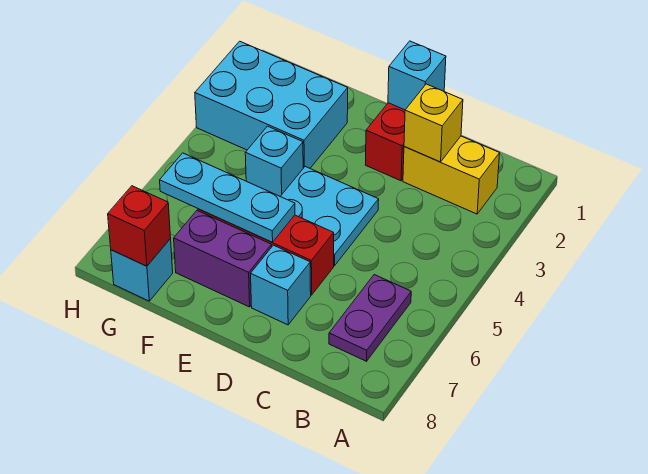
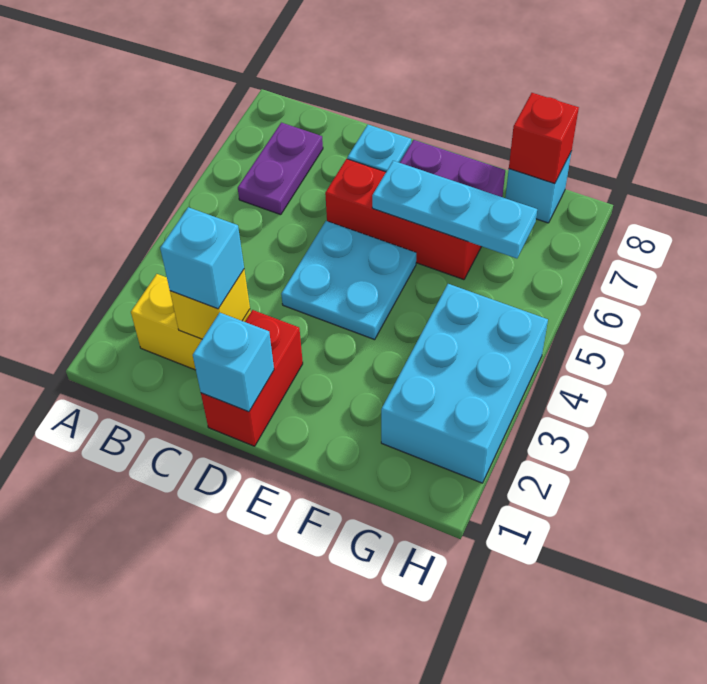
cyan brick F2:H3 level 1 -> cyan brick G2:H4 level 1
cyan brick F4 level 1 -> cyan brick C2 level 3

